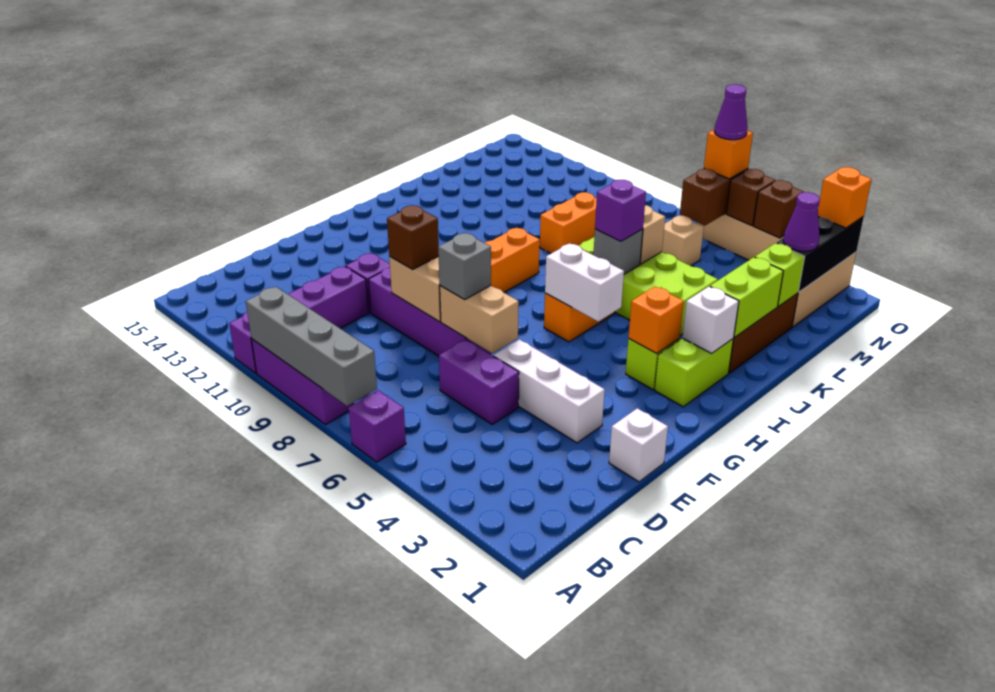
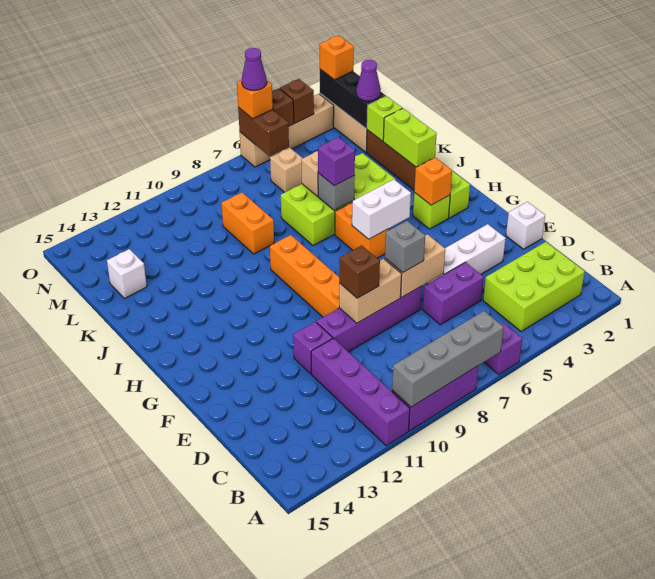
none -> lime brick B2:C4 level 1
white brick I2 level 2 -> white brick L14 level 1

